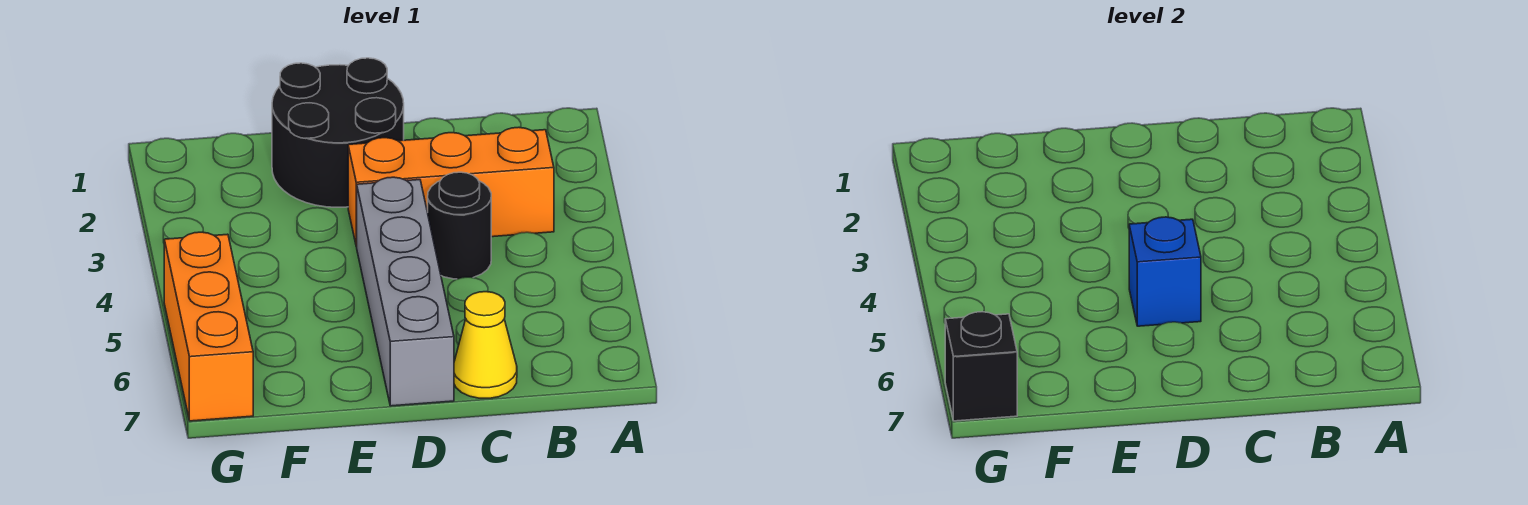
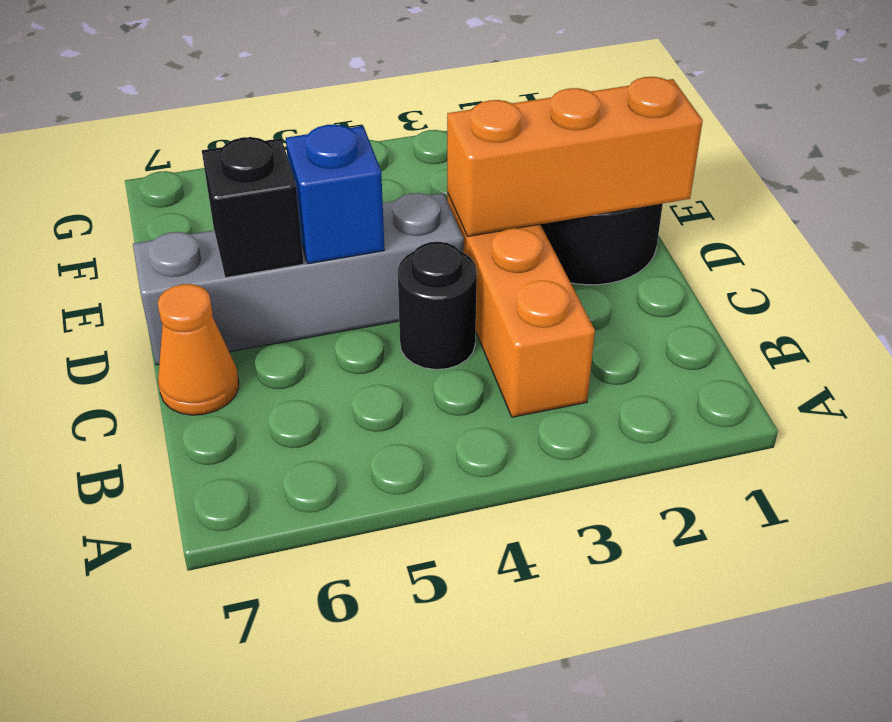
yellow cone C7 level 1 -> orange cone C7 level 1
orange brick G5:G7 level 1 -> orange brick D1:D3 level 2
black brick G7 level 2 -> black brick D6 level 2

